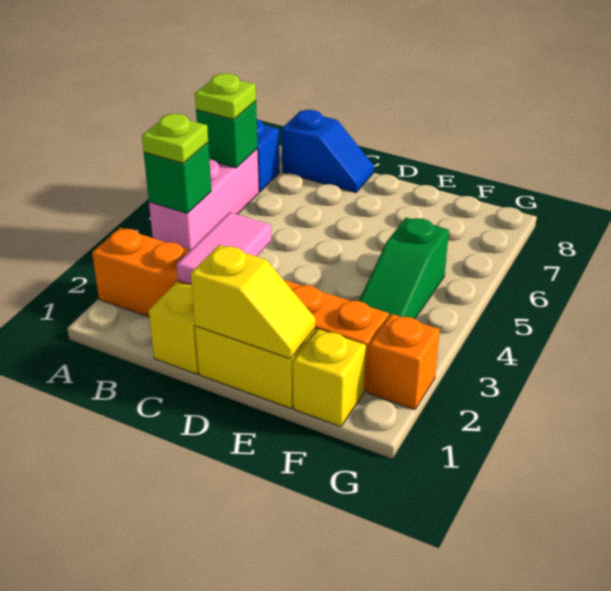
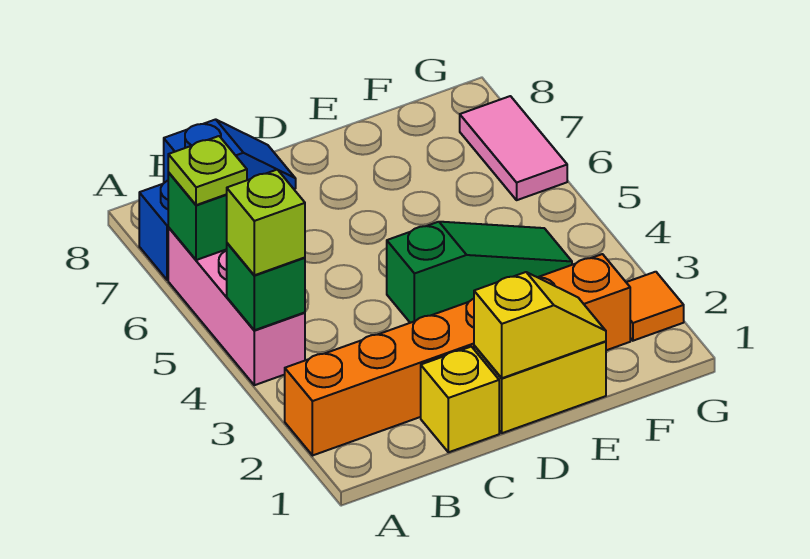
lime plate A4 level 3 -> lime brick A4 level 3
pink tile C2:C3 level 2 -> pink tile G6:G7 level 1
yellow brick F1 level 1 -> none
green slope F3:F5 level 1 top 5 -> green slope D4:F4 level 1 top D
orange brick G2 level 1 -> orange tile G2 level 1

